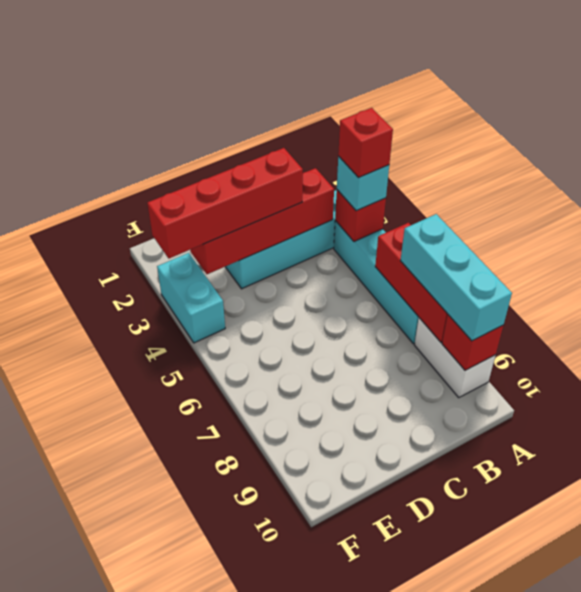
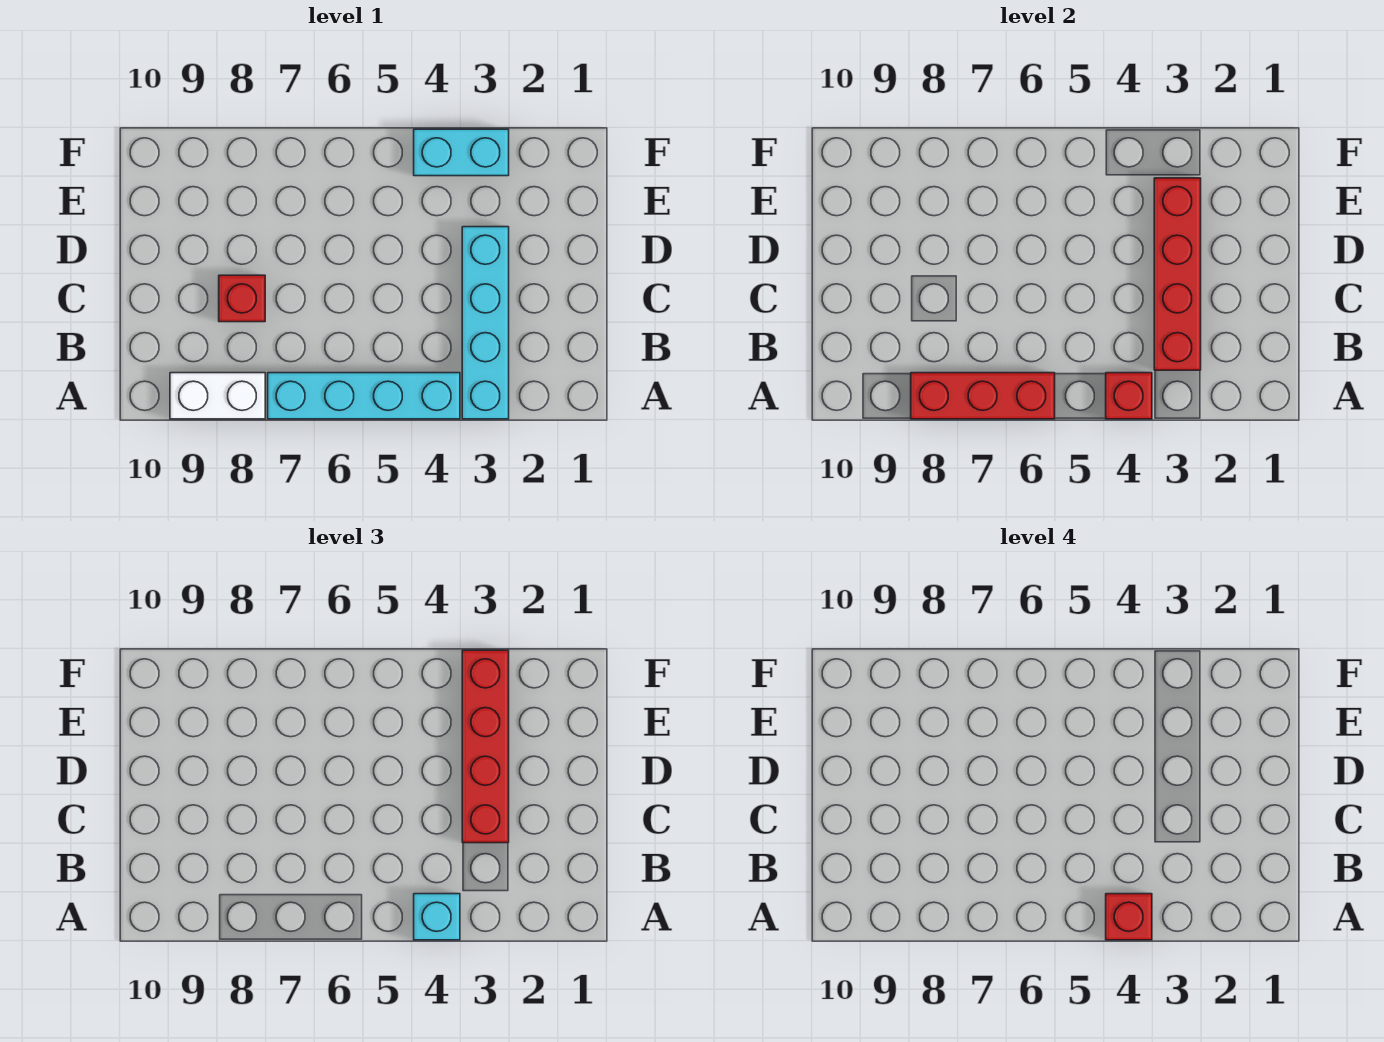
cyan brick A7:A9 level 3 -> none
red brick A9 level 2 -> red brick C8 level 1

